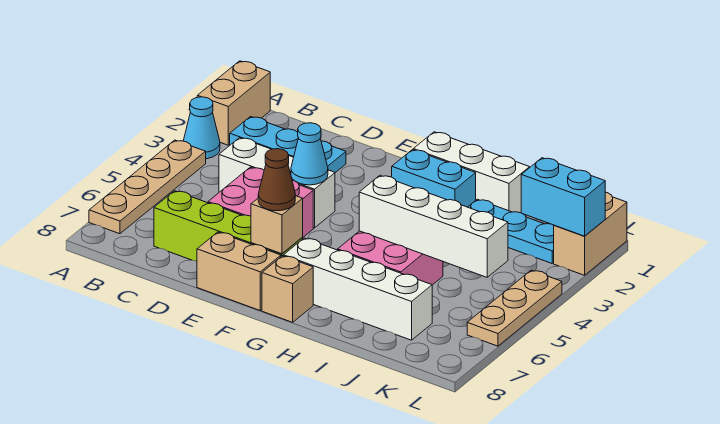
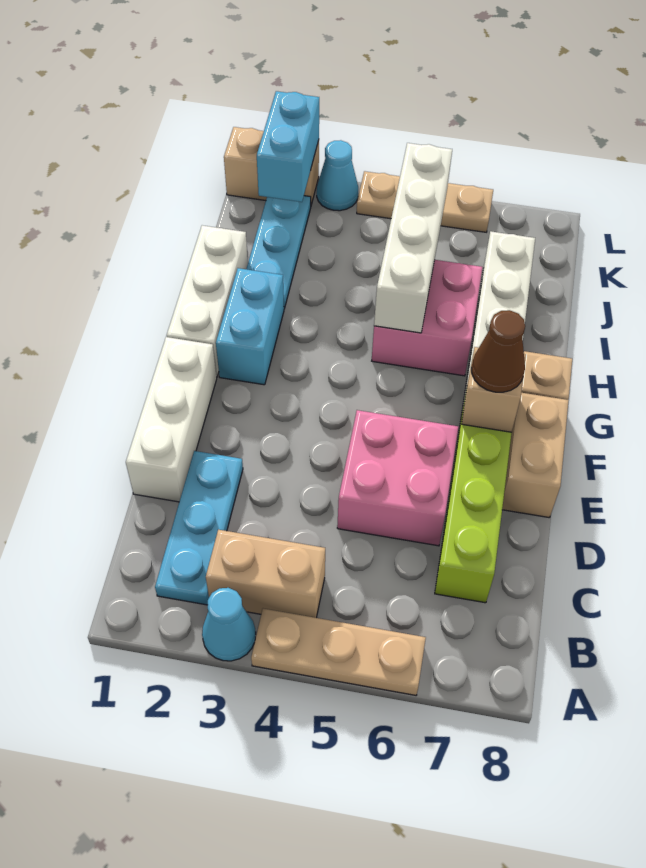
tan brick A1:A2 level 1 -> tan brick B3:B4 level 1
tan plate A4:A7 level 1 -> tan plate A4:A6 level 1
white brick C4:E4 level 1 -> white brick D1:F1 level 1
cyan cone E4 level 2 -> cyan cone L3 level 1

